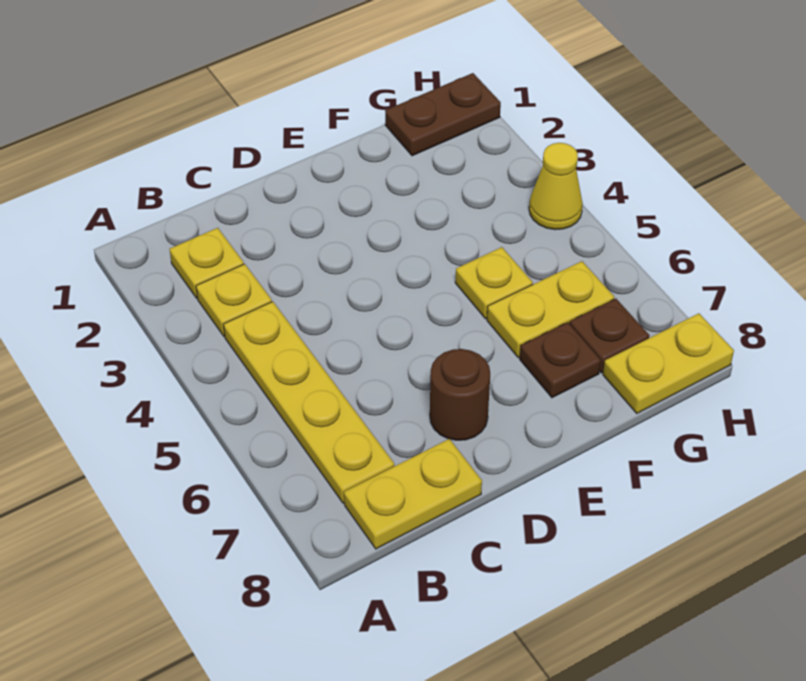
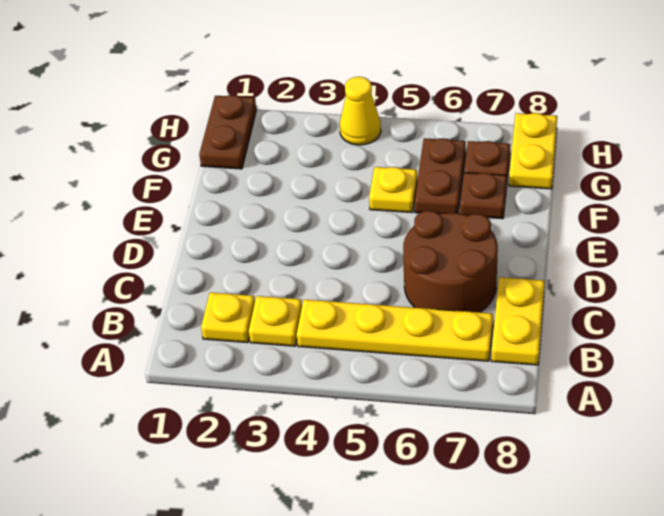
brown round brick D7 level 1 -> brown round brick C6:D7 level 1
yellow plate F6:G6 level 1 -> brown plate F6:G6 level 1

